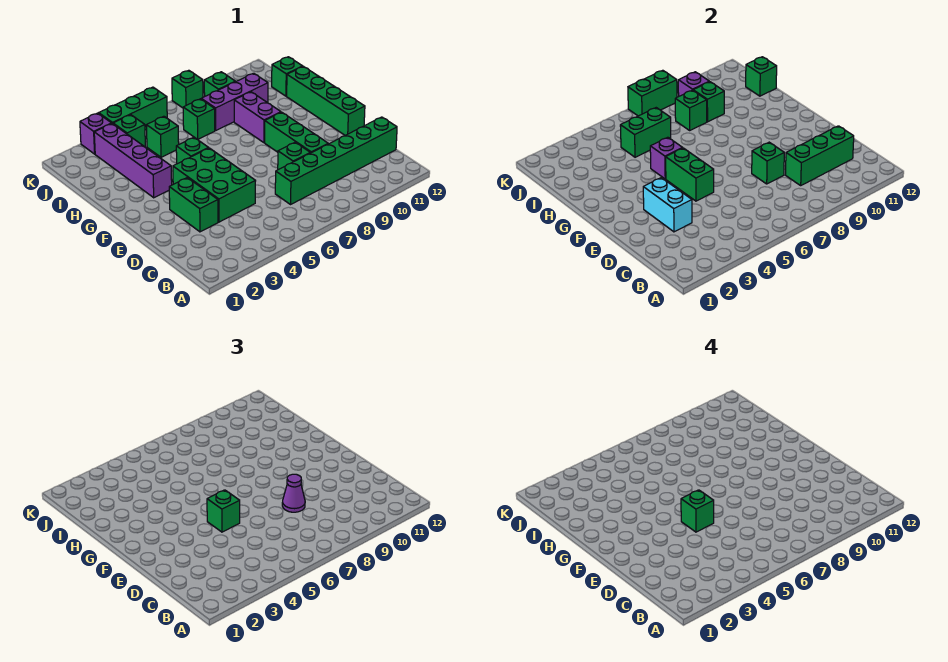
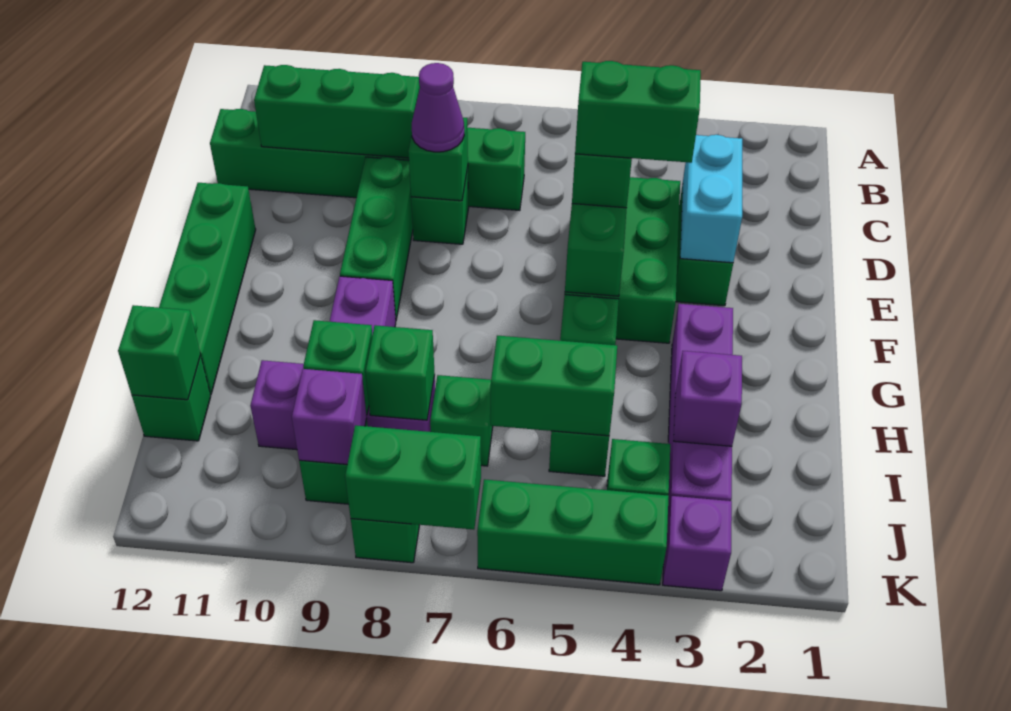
green brick E5 level 4 -> green brick E4:E5 level 4
purple brick G5 level 2 -> purple brick I3 level 2

